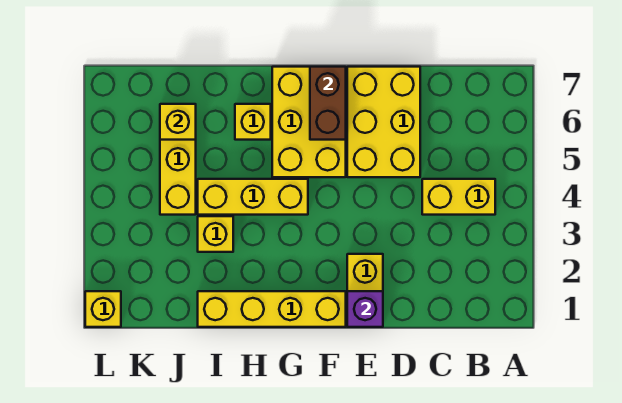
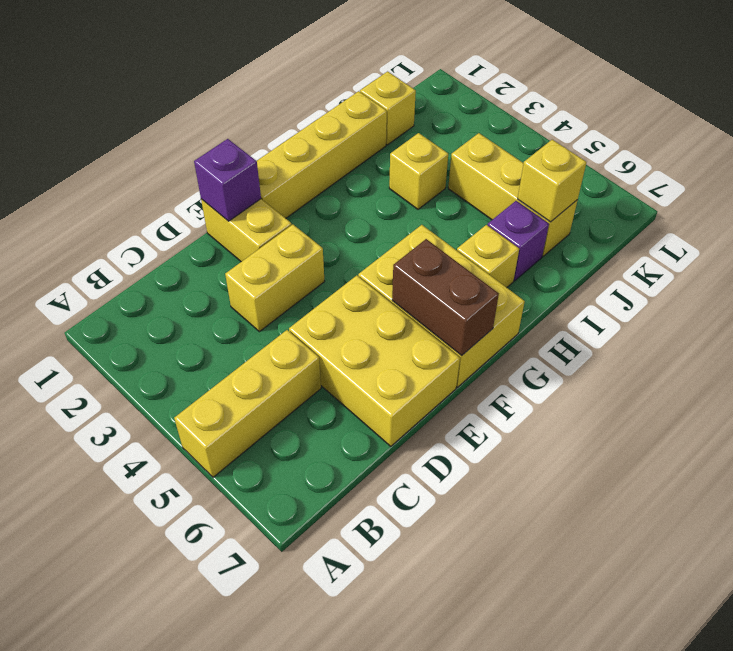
yellow brick B4:C4 level 1 -> yellow brick D3:E3 level 1
yellow brick G4:I4 level 1 -> yellow brick A5:C5 level 1
none -> purple brick I6 level 1
yellow brick L1 level 1 -> yellow brick J1 level 1

